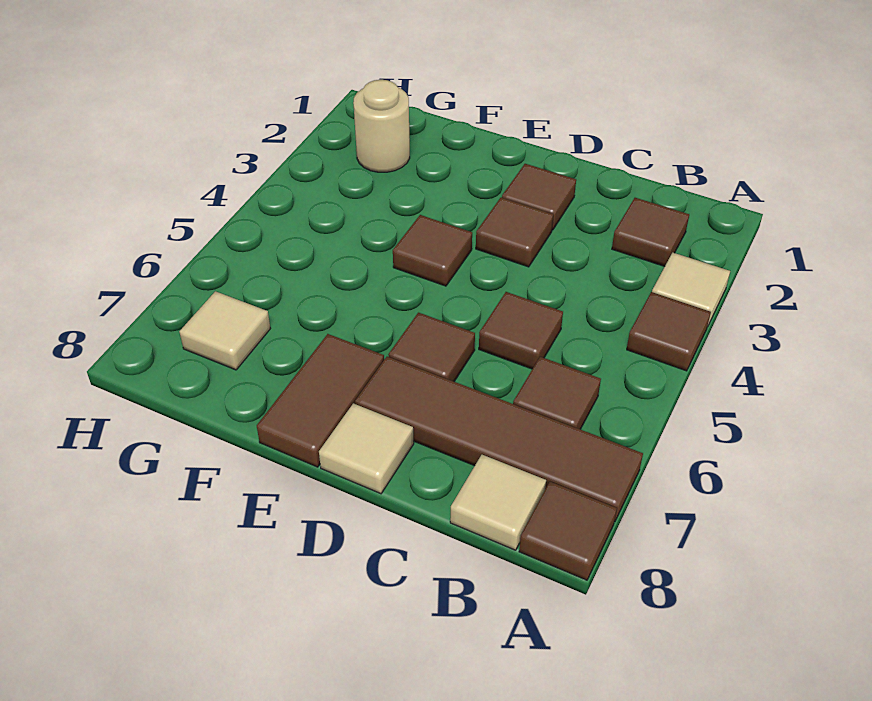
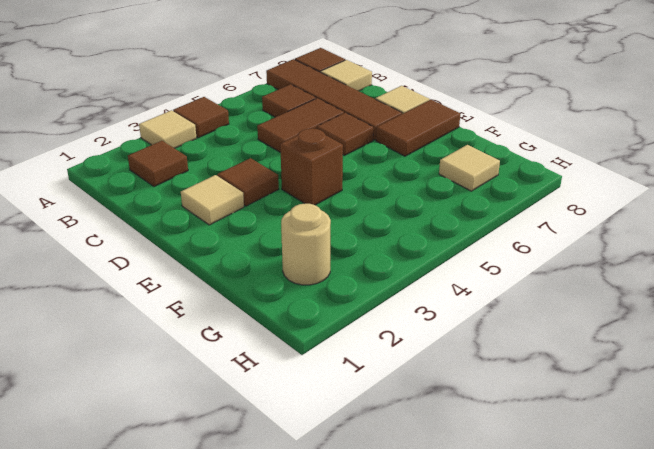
brown tile C5 level 1 -> brown tile C5:C6 level 1
brown tile D2 level 1 -> tan tile D2 level 1
brown tile E4 level 1 -> brown brick E4 level 1

